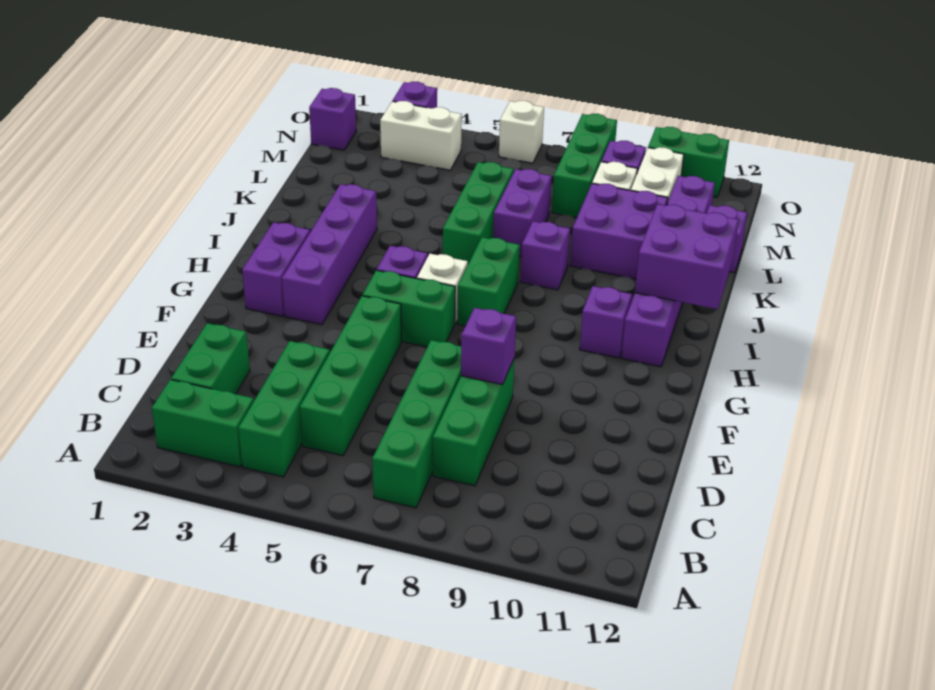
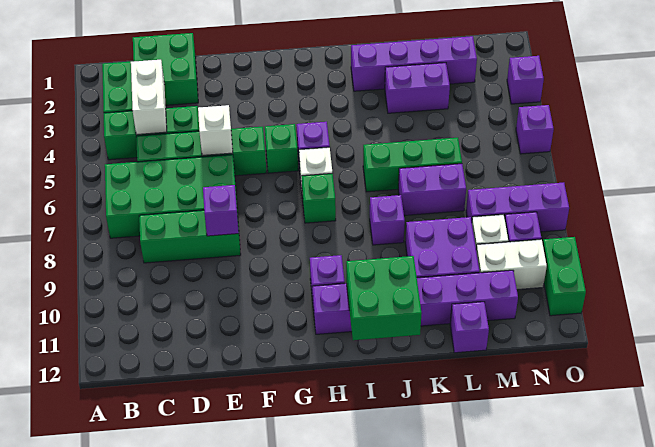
green brick B7:E7 level 1 -> green brick B6:E7 level 1
green brick C2:D2 level 1 -> green brick C1:D2 level 1
purple brick G2:H2 level 1 -> purple brick K3:L3 level 1
purple brick G3:J3 level 1 -> purple brick J2:M2 level 1
green brick G5:G6 level 1 -> green brick G5 level 1
green brick H7:I7 level 1 -> green brick H7 level 1
purple brick I11:J12 level 2 -> green brick I11:J12 level 2
green brick M8:O8 level 1 -> purple brick M8:O8 level 1
purple brick N1 level 1 -> purple brick O5 level 1
white brick N3:N4 level 1 -> white brick C3:C4 level 2
white brick O6 level 1 -> white brick E5 level 2

